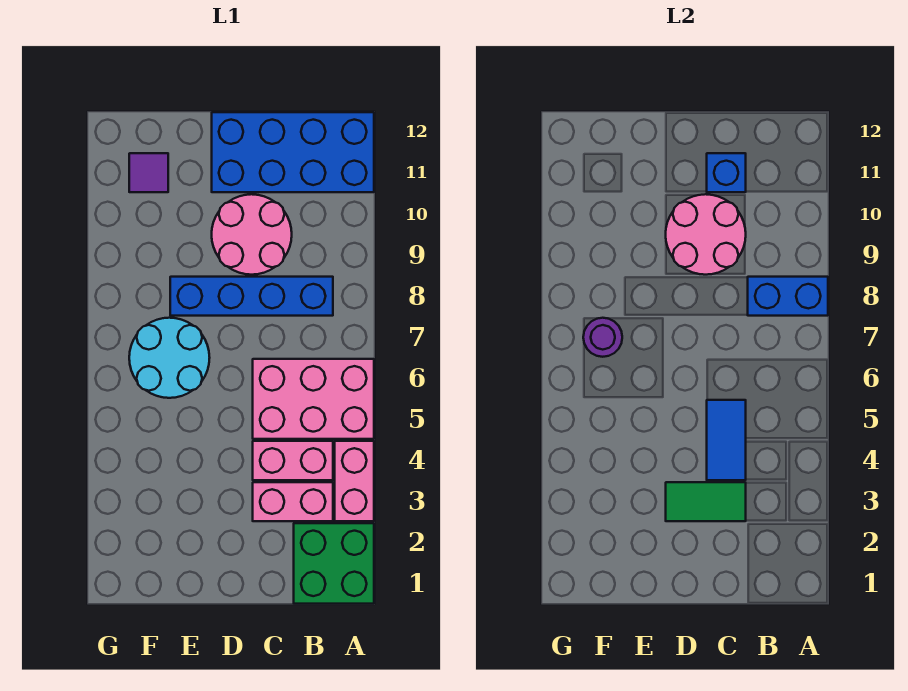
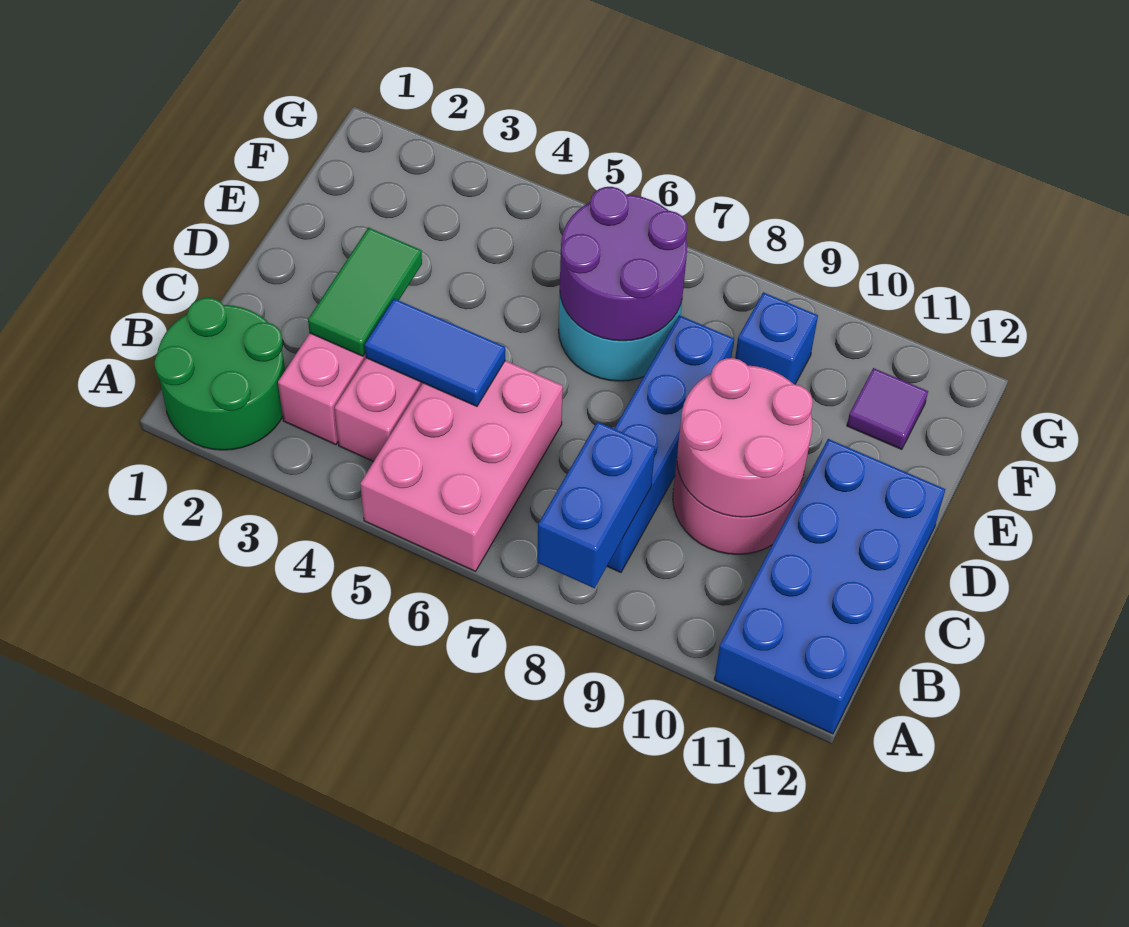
green brick A1:B2 level 1 -> green round brick A1:B2 level 1
pink brick A3:A4 level 1 -> none
blue brick C11 level 2 -> blue brick F9 level 1
purple round brick F7 level 2 -> purple round brick E6:F7 level 2

